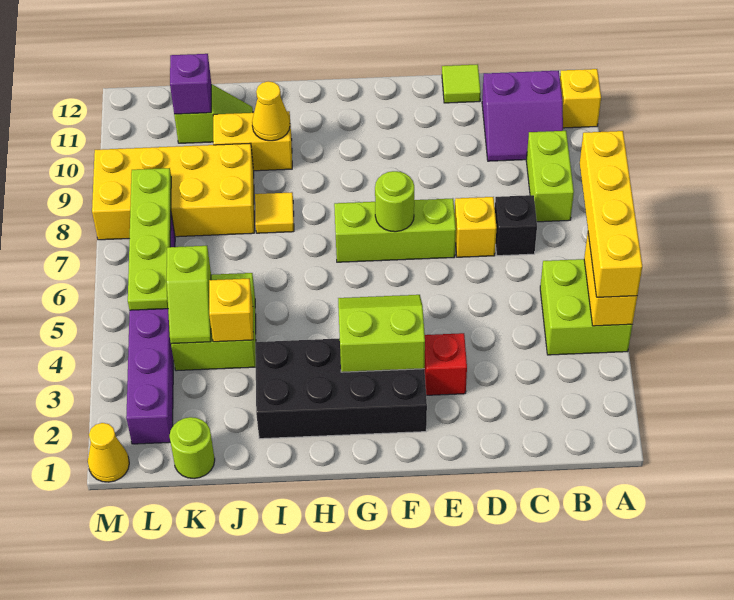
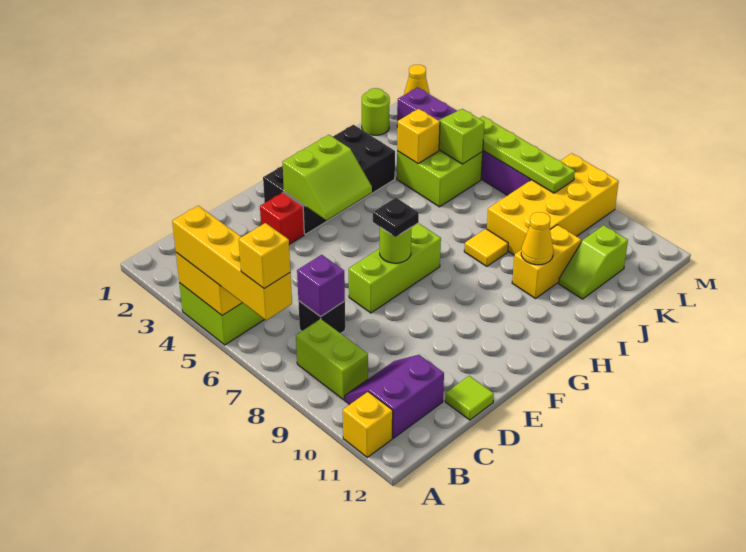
yellow brick D7 level 1 -> yellow brick A7 level 4
none -> black plate F7 level 3
purple brick K11 level 2 -> purple brick C7 level 2

